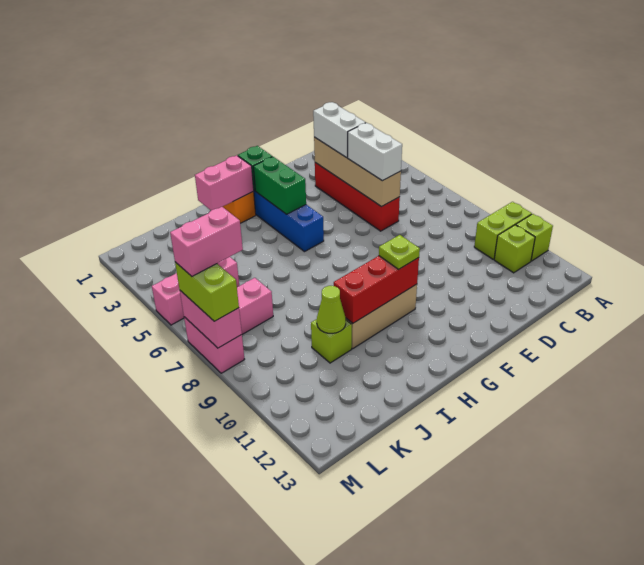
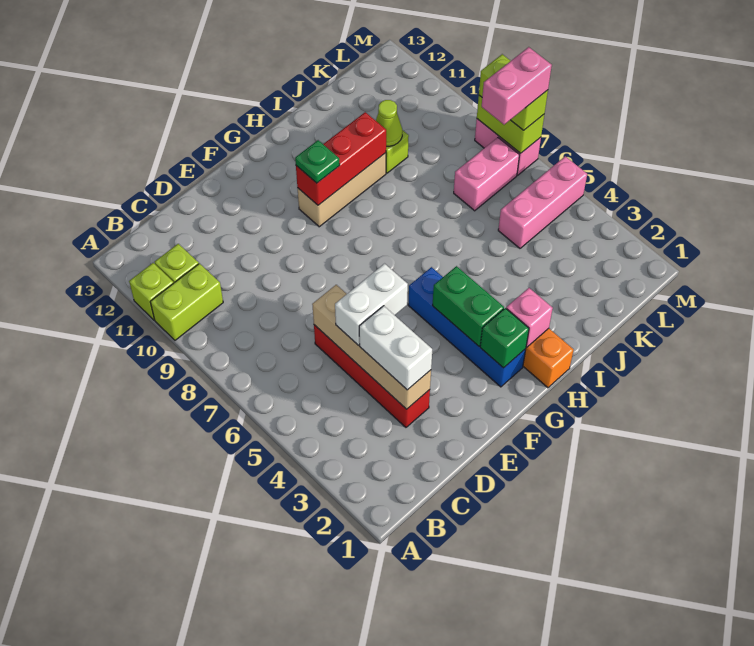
white brick D5:D6 level 3 -> white brick D5:E5 level 3
lime plate G10 level 3 -> green plate G10 level 3
pink brick H2:I2 level 2 -> pink brick H2 level 2
pink brick M7:M8 level 2 -> lime brick M7:M8 level 2

